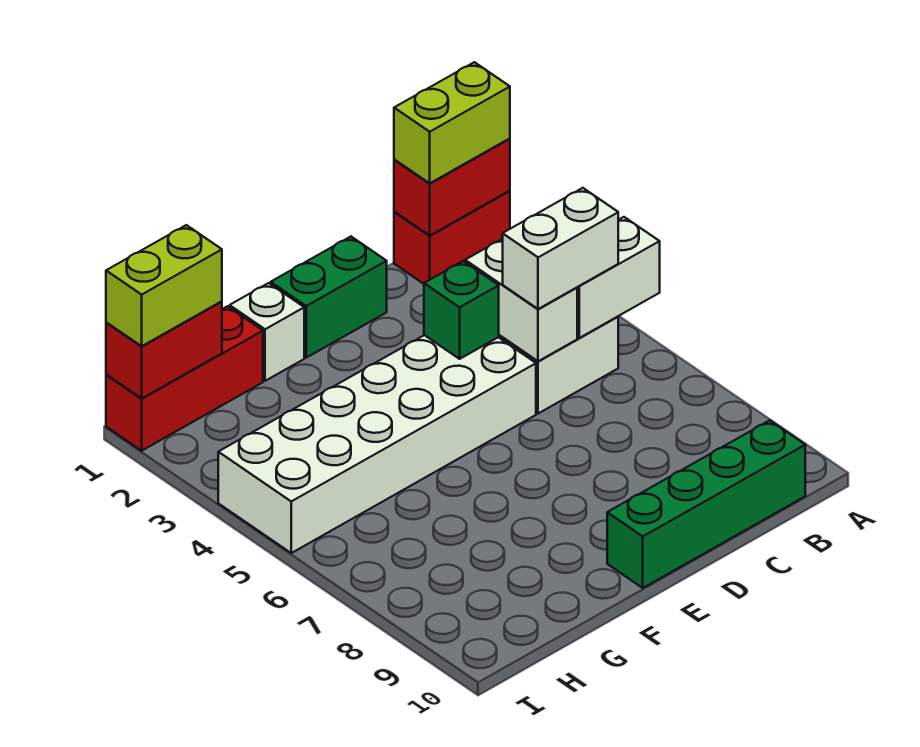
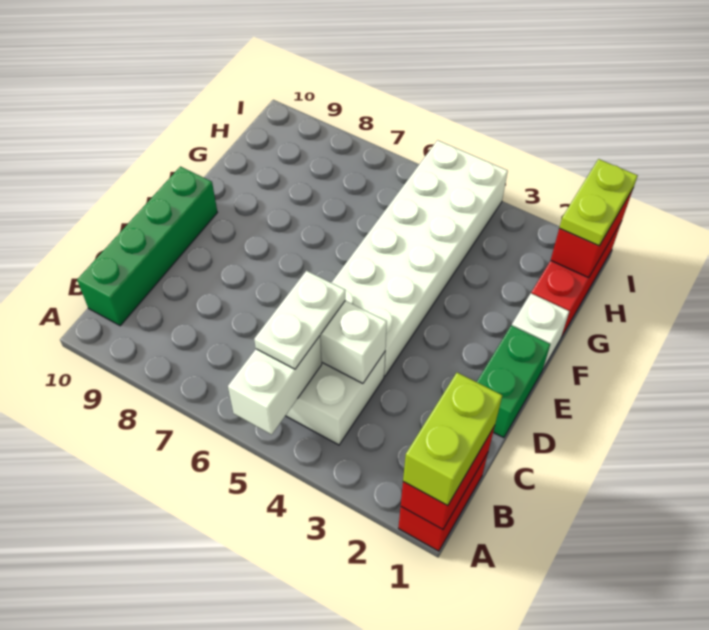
white brick B5:C5 level 3 -> white plate B5:C5 level 3
green brick D4 level 2 -> none
lime brick H1:I1 level 3 -> lime plate H1:I1 level 3

